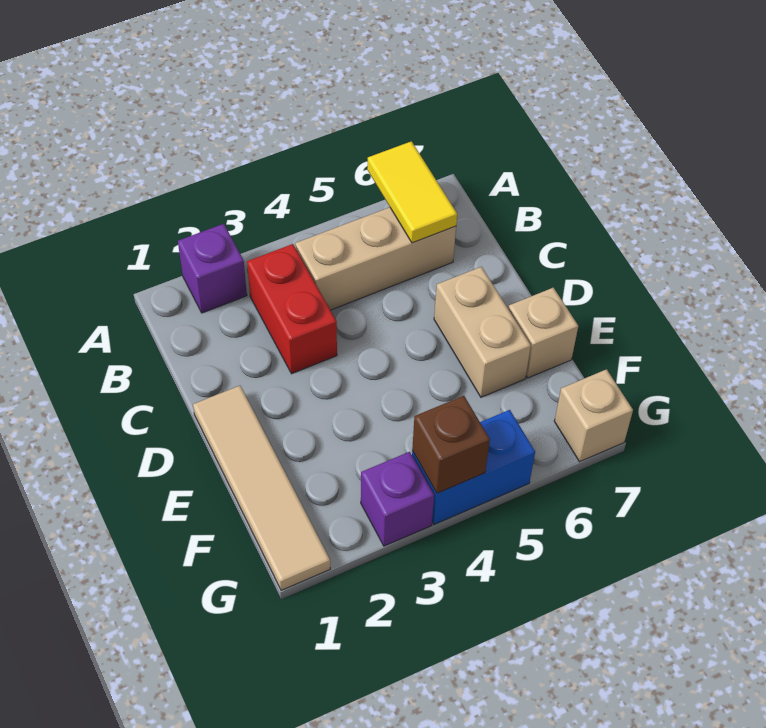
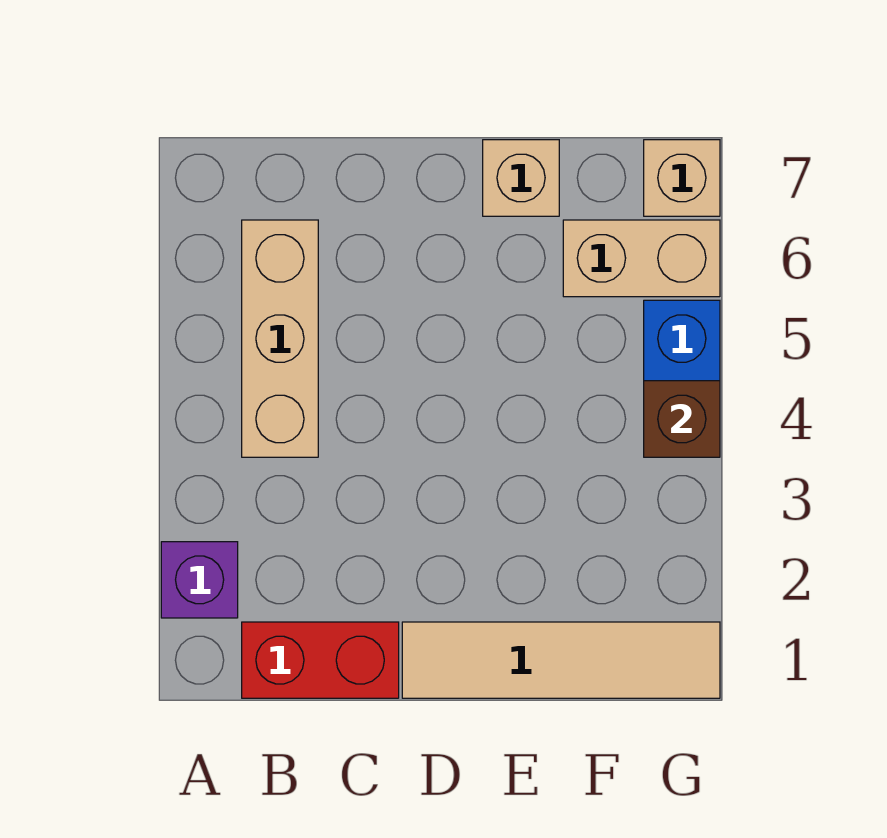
yellow tile A6:B6 level 2 -> none
red brick B3:C3 level 1 -> red brick B1:C1 level 1
tan brick D6:E6 level 1 -> tan brick F6:G6 level 1
purple brick G3 level 1 -> none

